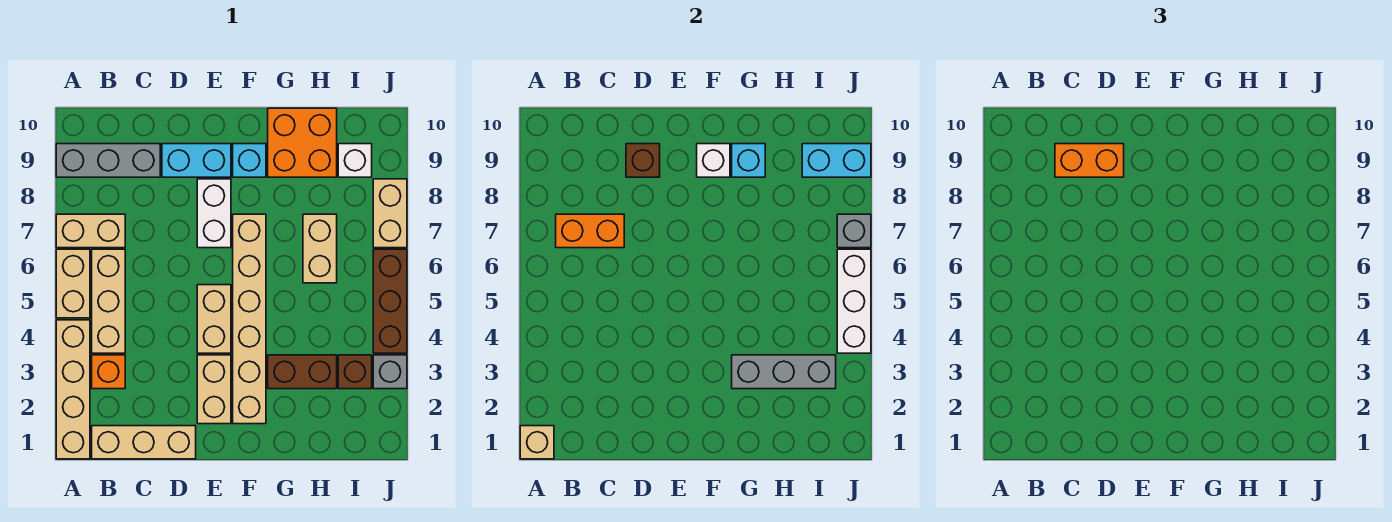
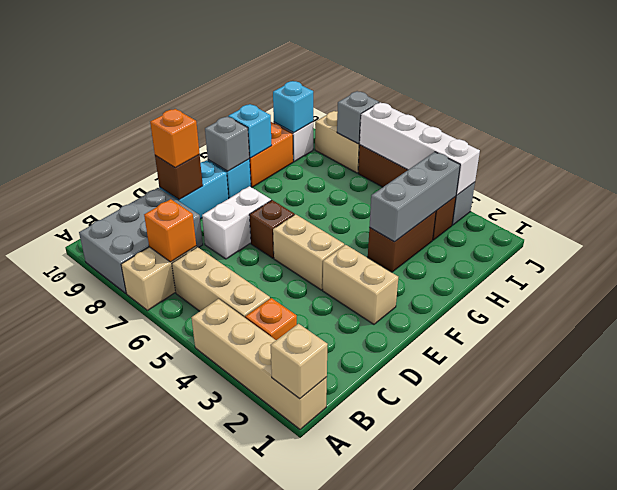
tan brick A5:A6 level 1 -> none
grey brick A9:C9 level 1 -> grey brick A8:C9 level 1
tan brick B1:D1 level 1 -> none
orange brick B7:C7 level 2 -> orange brick B7 level 2
orange brick C9:D9 level 3 -> orange brick D9 level 3
none -> brown brick E6 level 1
white brick E7:E8 level 1 -> white brick D7:E7 level 1
tan brick F2:F7 level 1 -> none
white brick F9 level 2 -> grey brick F9 level 2
tan brick H6:H7 level 1 -> none
cyan brick I9:J9 level 2 -> cyan brick I9 level 2
white brick J4:J6 level 2 -> white brick J3:J6 level 2

